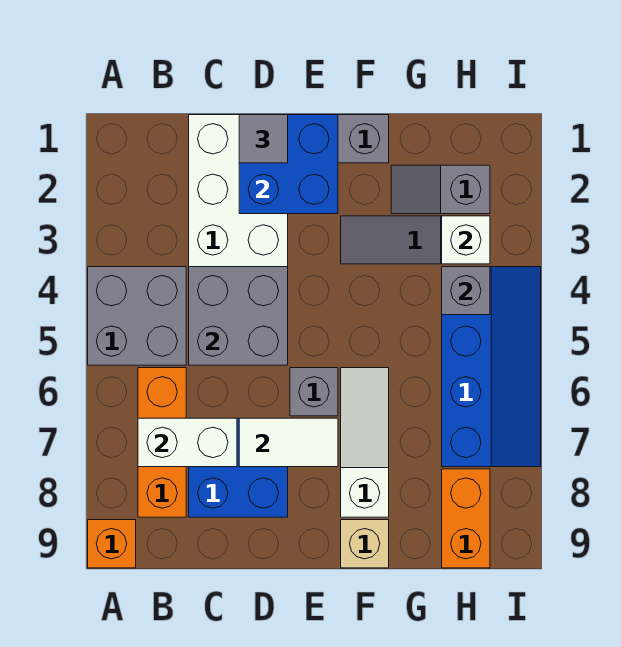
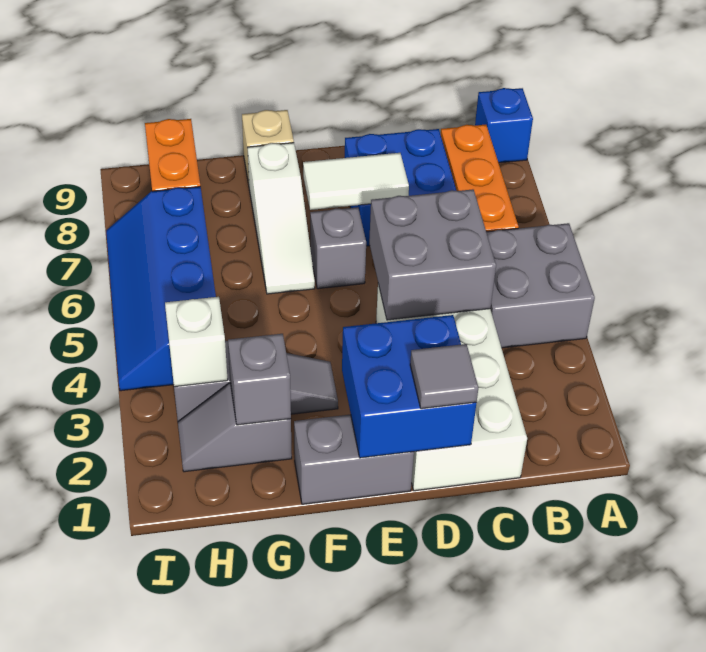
orange brick A9 level 1 -> blue brick A9 level 1
white brick B7:C7 level 2 -> none
grey slope G2:H2 level 1 top H -> grey slope G2:H2 level 1 top G
grey brick H4 level 2 -> grey brick G2 level 2

